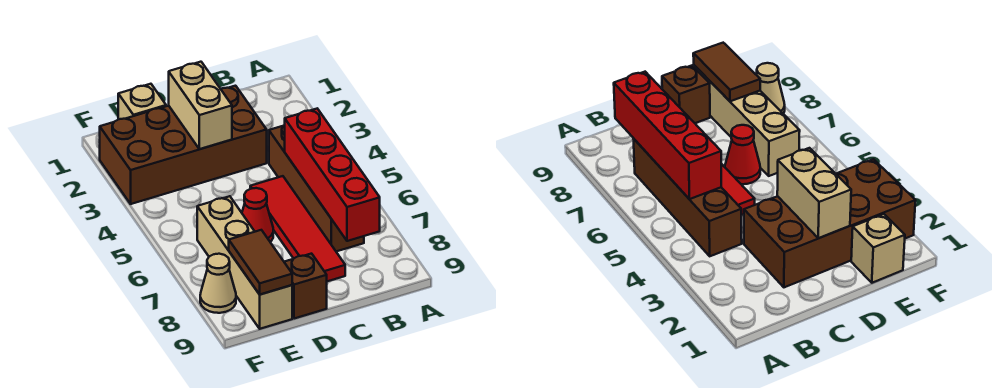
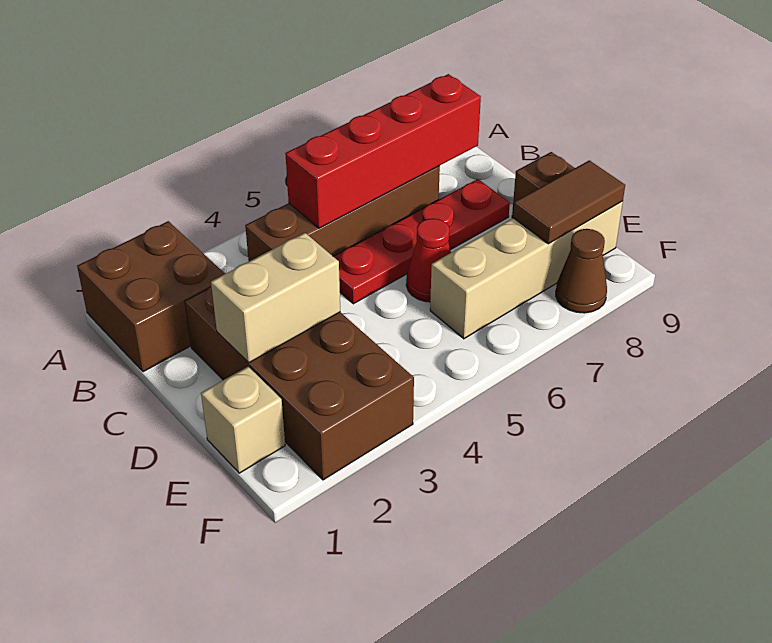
none -> brown brick A1:B2 level 1
red tile C5:C8 level 1 -> red plate C5:C8 level 1
tan cone F8 level 1 -> brown cone F8 level 1

